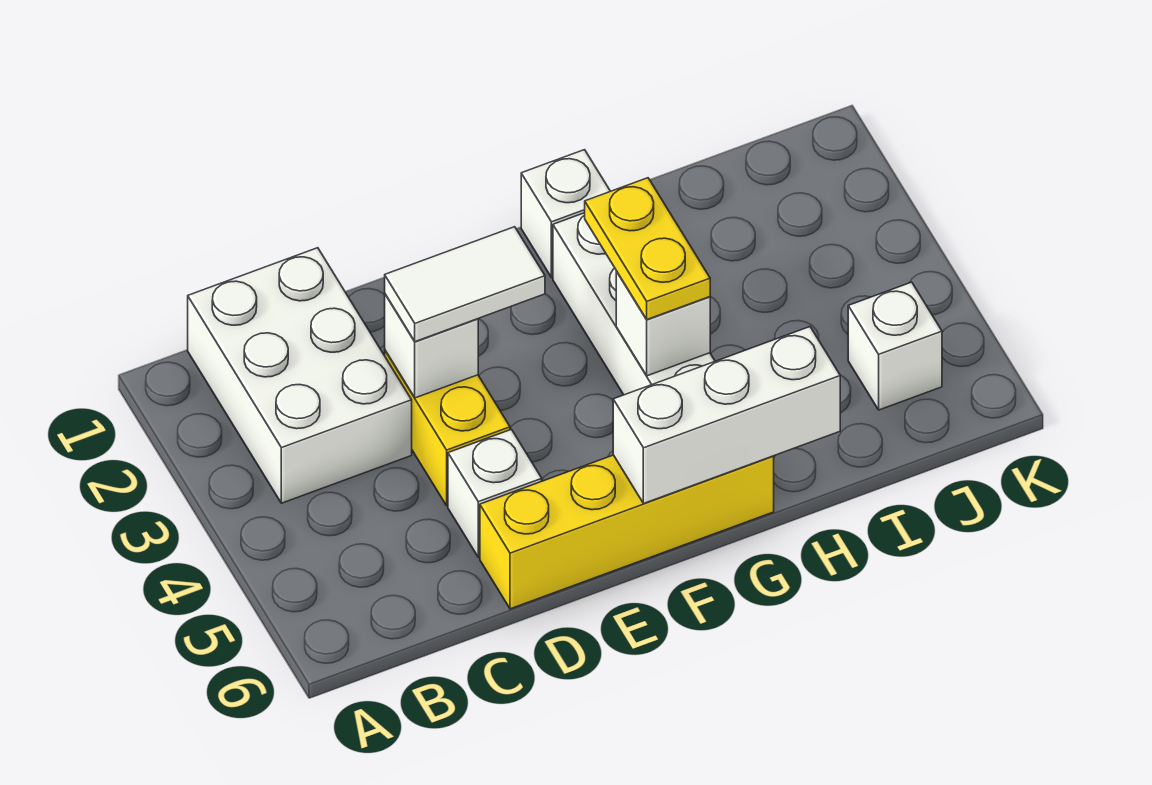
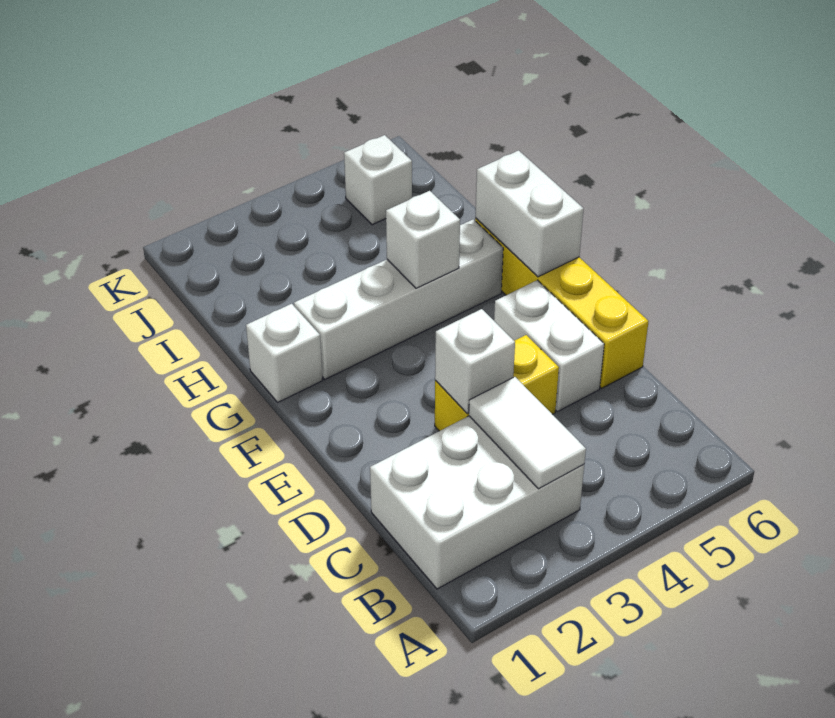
white tile D3:E3 level 3 -> white tile B3:C3 level 2
white brick D5 level 1 -> white brick D5:E5 level 1
white brick F6:H6 level 2 -> white brick F6:G6 level 2
yellow plate G3:G4 level 3 -> none

